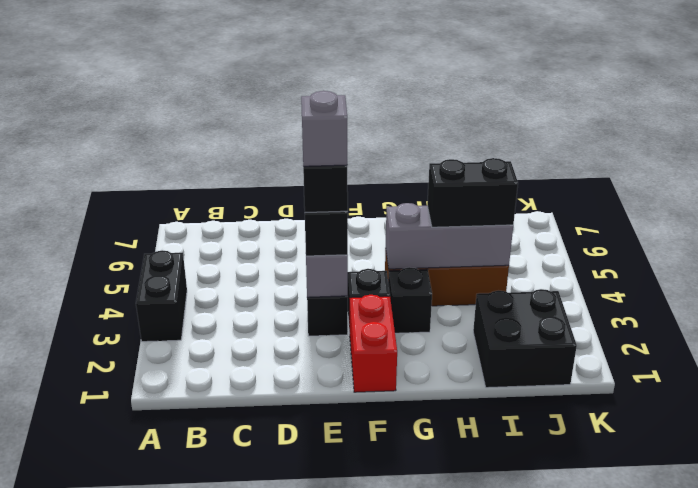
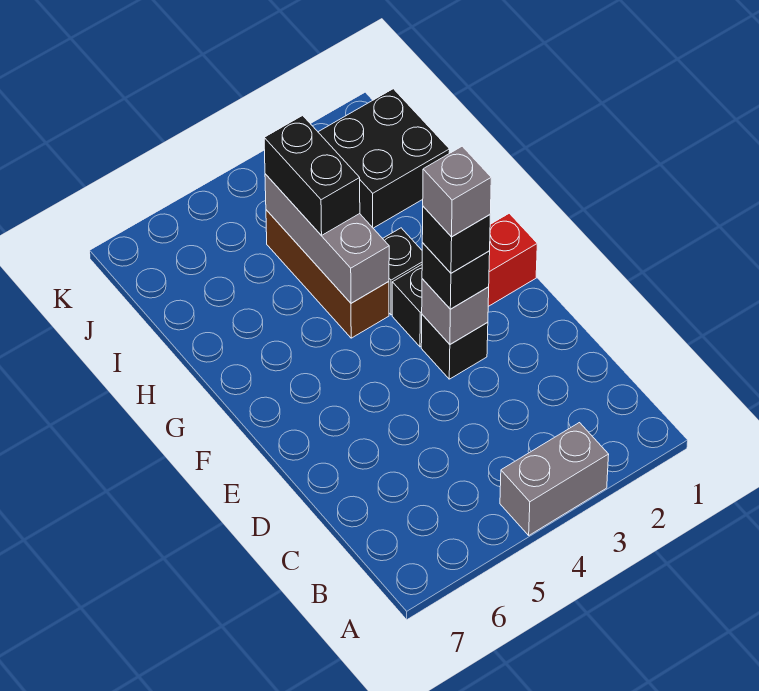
black brick A3:A4 level 1 -> grey brick A3:A4 level 1

